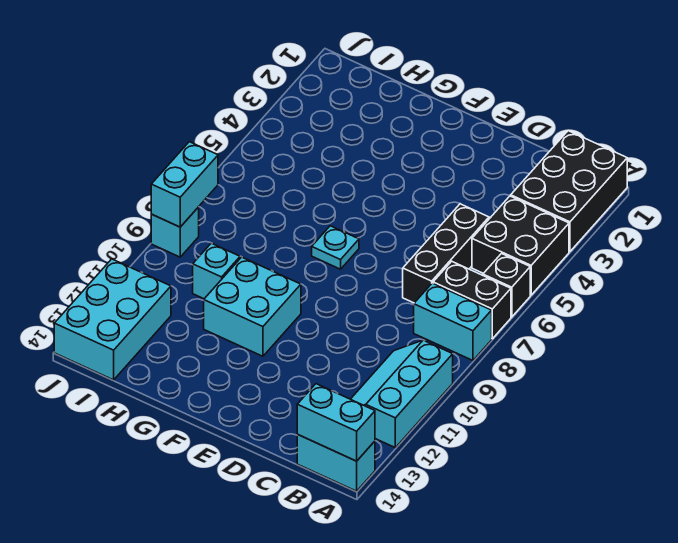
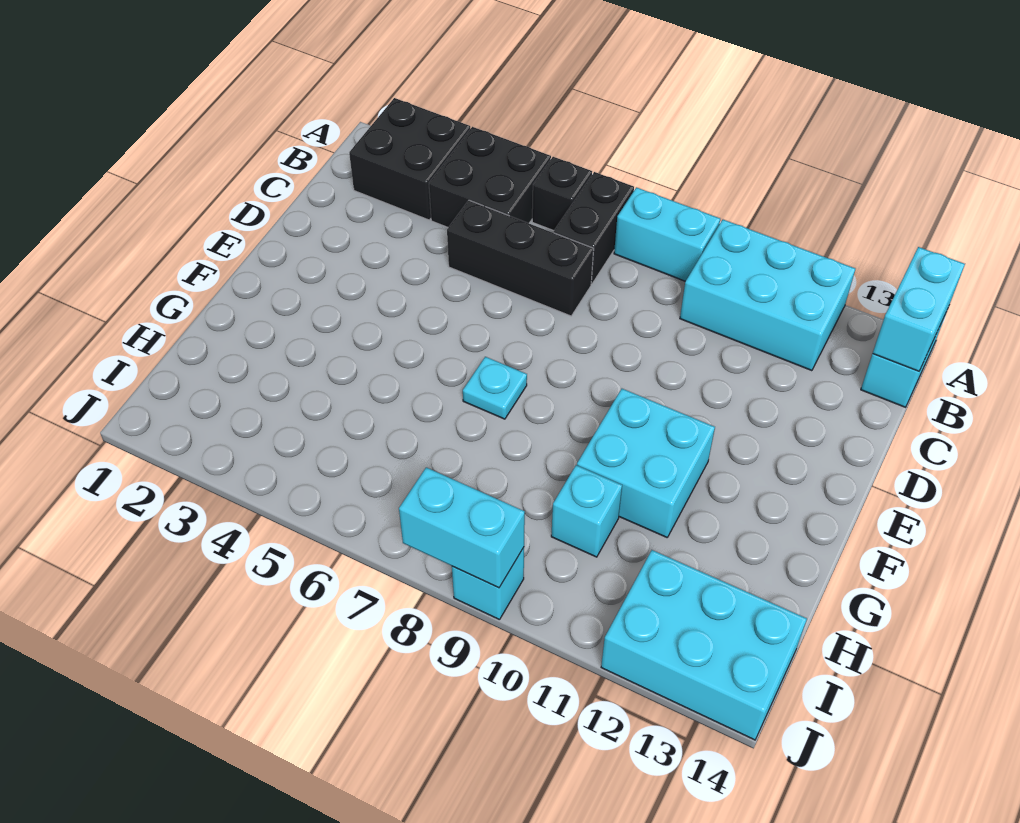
black brick A1:B3 level 1 -> black brick A2:B3 level 1
cyan brick A8:B8 level 1 -> cyan brick A8:A9 level 1
cyan slope A10:B12 level 1 top A -> cyan brick A10:B12 level 1

